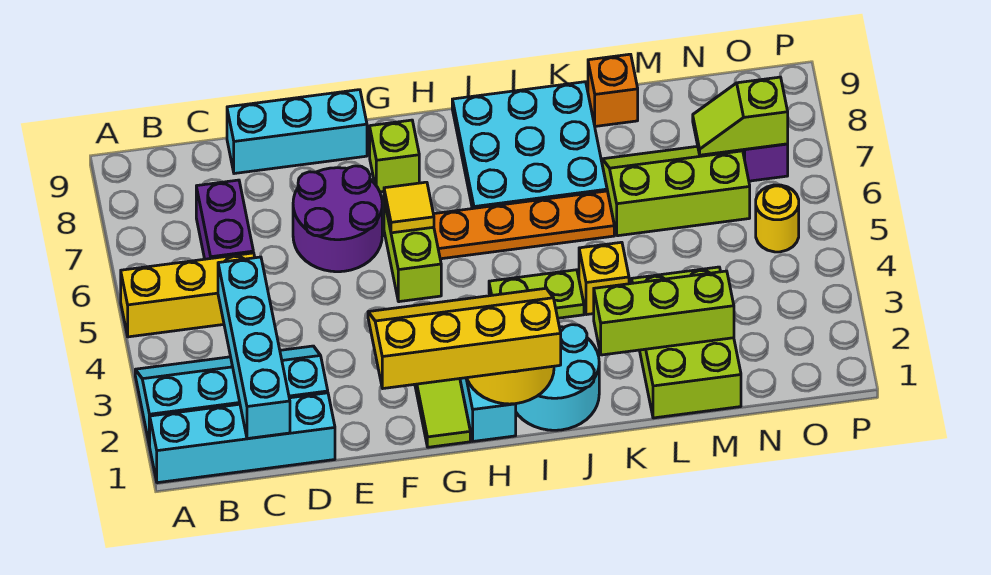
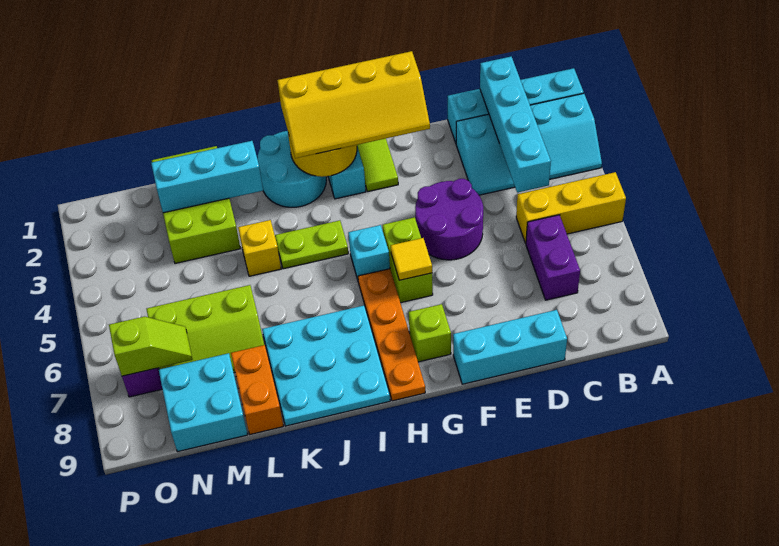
purple round brick E6:F7 level 1 -> purple round brick E4:F5 level 1
none -> cyan brick H5 level 1
orange plate H6:K6 level 1 -> orange plate H6:H9 level 1
lime brick K2:M2 level 2 -> cyan brick K2:M2 level 2
orange brick L9 level 1 -> orange brick L8:L9 level 1
none -> cyan brick M8:N9 level 1
yellow round brick O5 level 1 -> none

